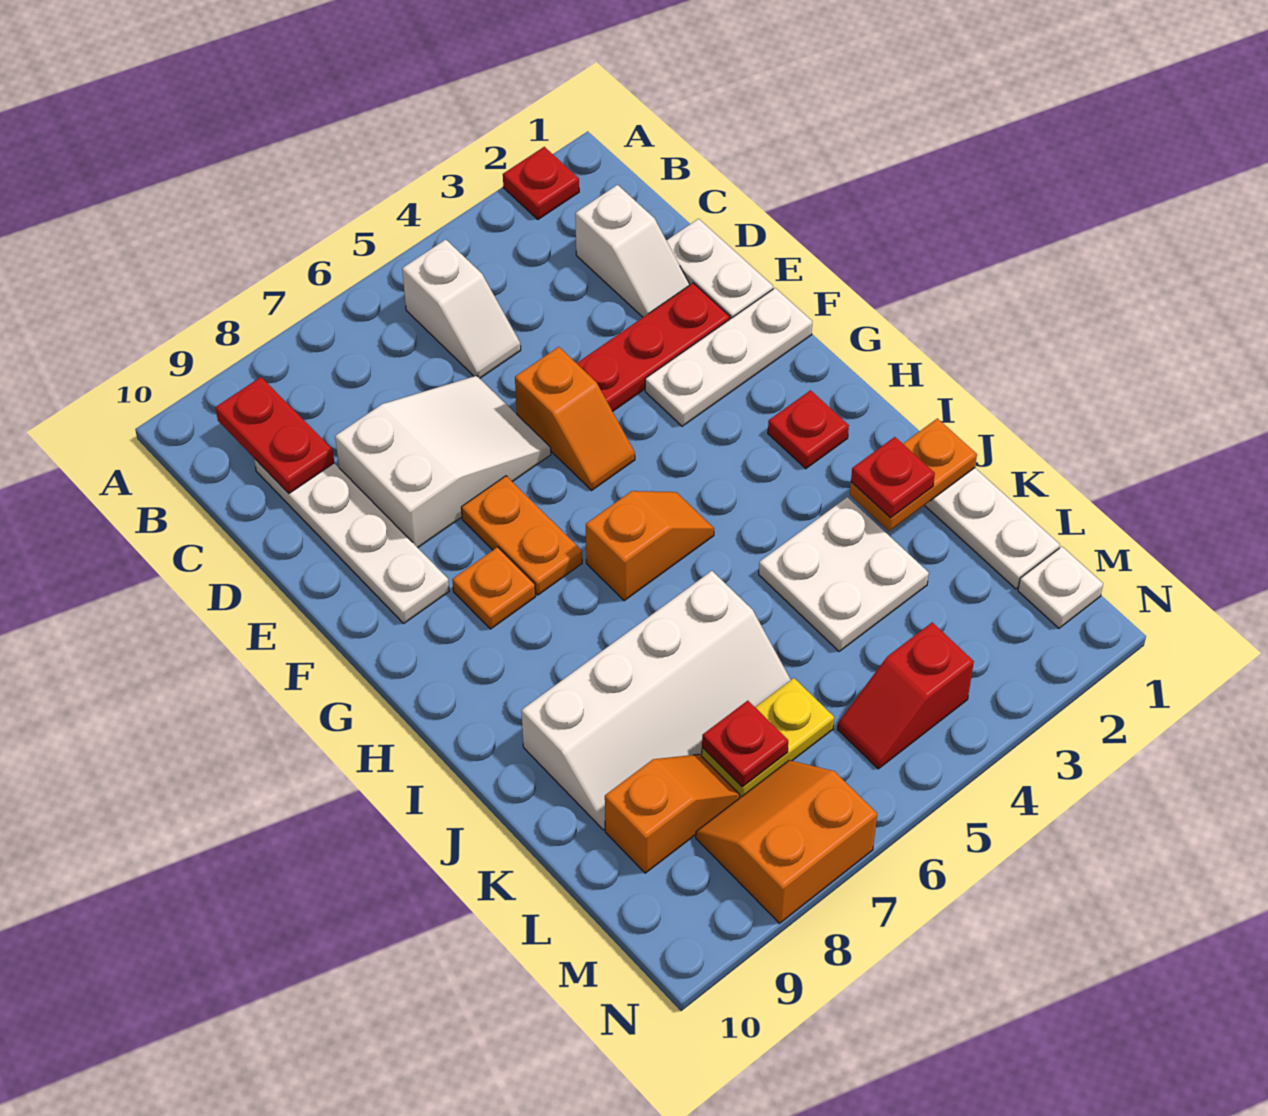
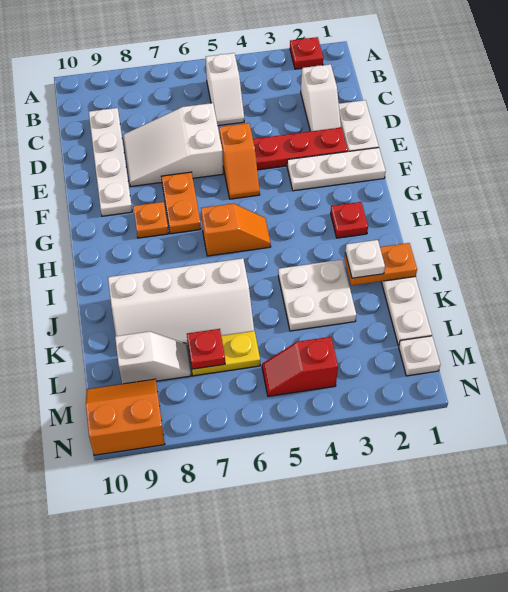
red plate B9:C9 level 2 -> none
white slope D6:E8 level 1 top 8 -> white slope D6:E8 level 1 top 6
red plate J2 level 3 -> white plate J2 level 3
orange slope L8:L9 level 1 top 9 -> white slope L8:L9 level 1 top 9
orange slope M7:N8 level 1 top N -> orange slope M9:N10 level 1 top N

